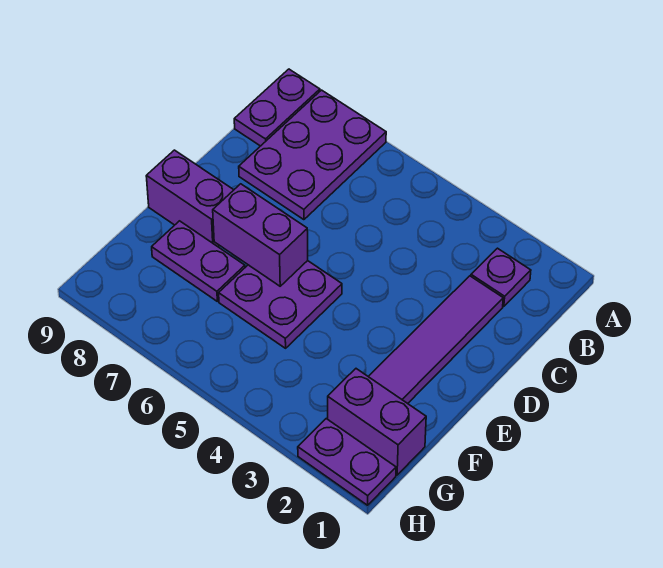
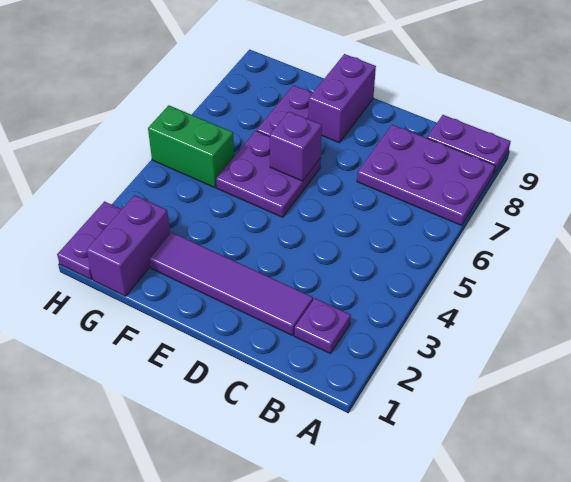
purple brick E6:E7 level 2 -> purple brick E6 level 2
none -> green brick G5:H5 level 1

